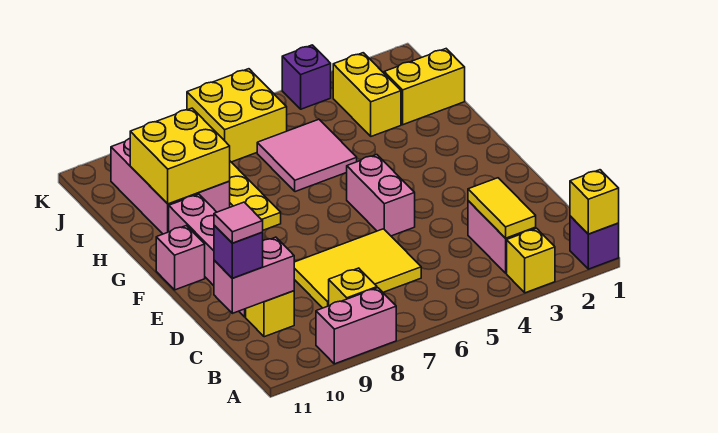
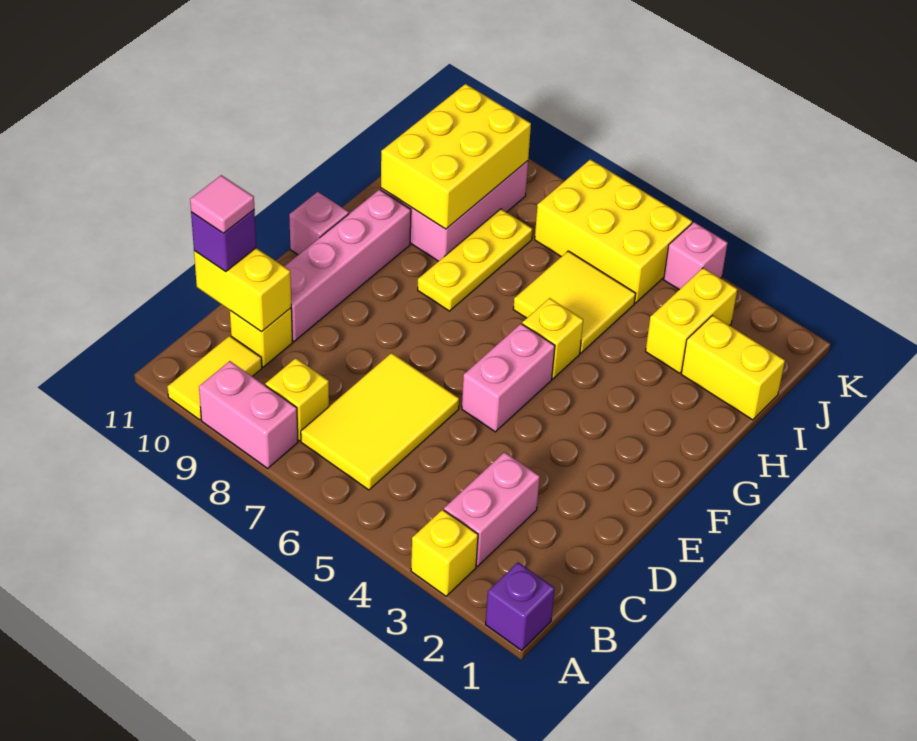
yellow brick A1 level 2 -> yellow brick G5 level 1
yellow tile B3:C3 level 2 -> yellow tile A10:B10 level 1
yellow tile C6:D8 level 1 -> yellow tile B6:D7 level 1
pink brick C10:C11 level 2 -> yellow brick C10:C11 level 2
pink tile H5:I6 level 1 -> yellow tile H5:I6 level 1
yellow brick H9:I10 level 2 -> yellow brick H9:J10 level 2
yellow brick J6:K7 level 1 -> yellow brick J5:K7 level 1
purple brick K4 level 1 -> pink brick K4 level 1

